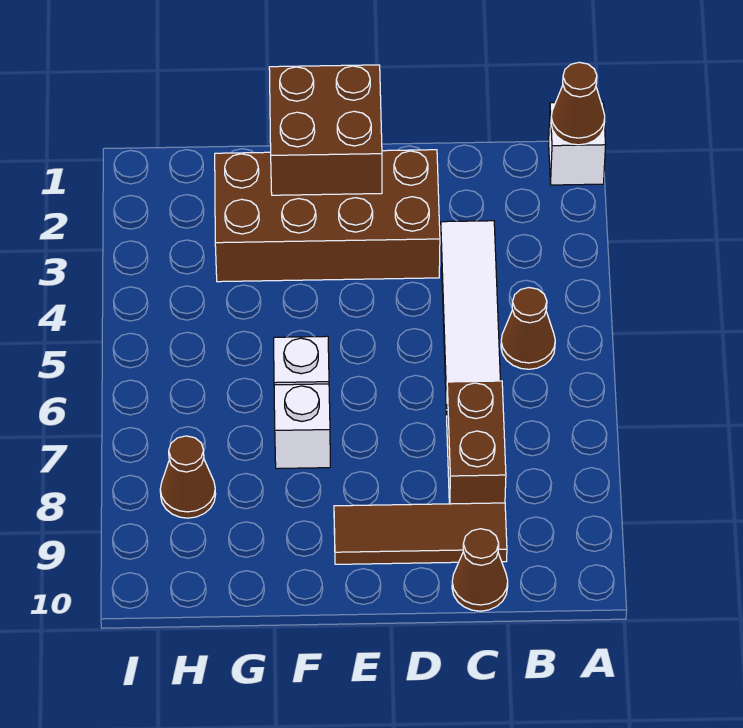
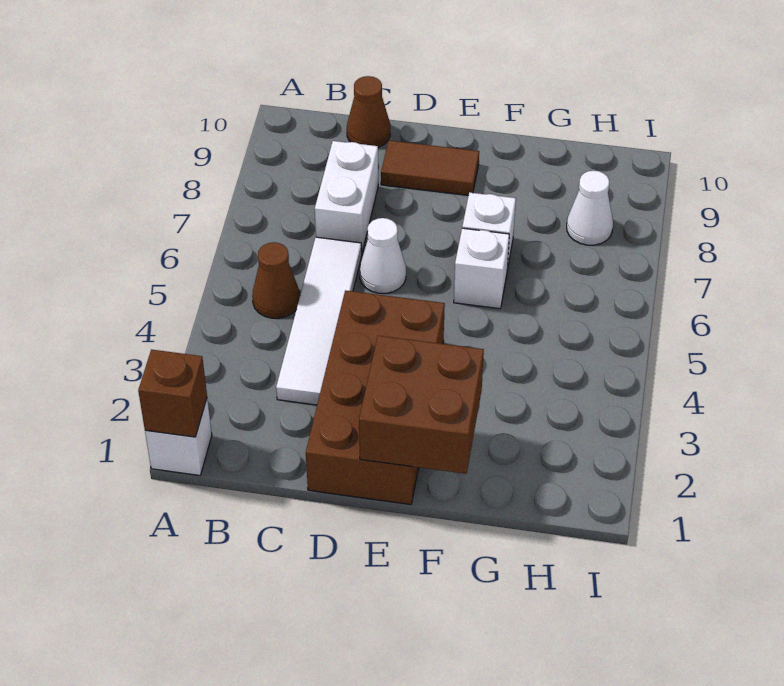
brown cone A1 level 2 -> brown brick A1 level 2
brown brick C7:C8 level 1 -> white brick C7:C8 level 1
brown tile C9:E9 level 1 -> brown tile D9:E9 level 1
brown brick D2:G3 level 1 -> brown brick D1:E4 level 1
none -> white cone D6 level 1
brown cone H8 level 1 -> white cone H8 level 1

